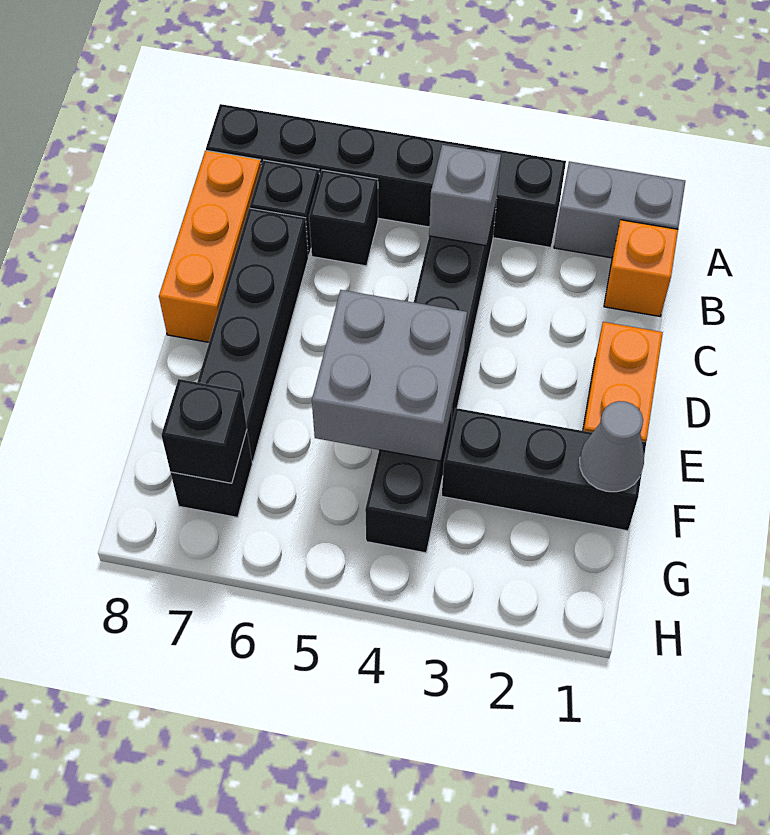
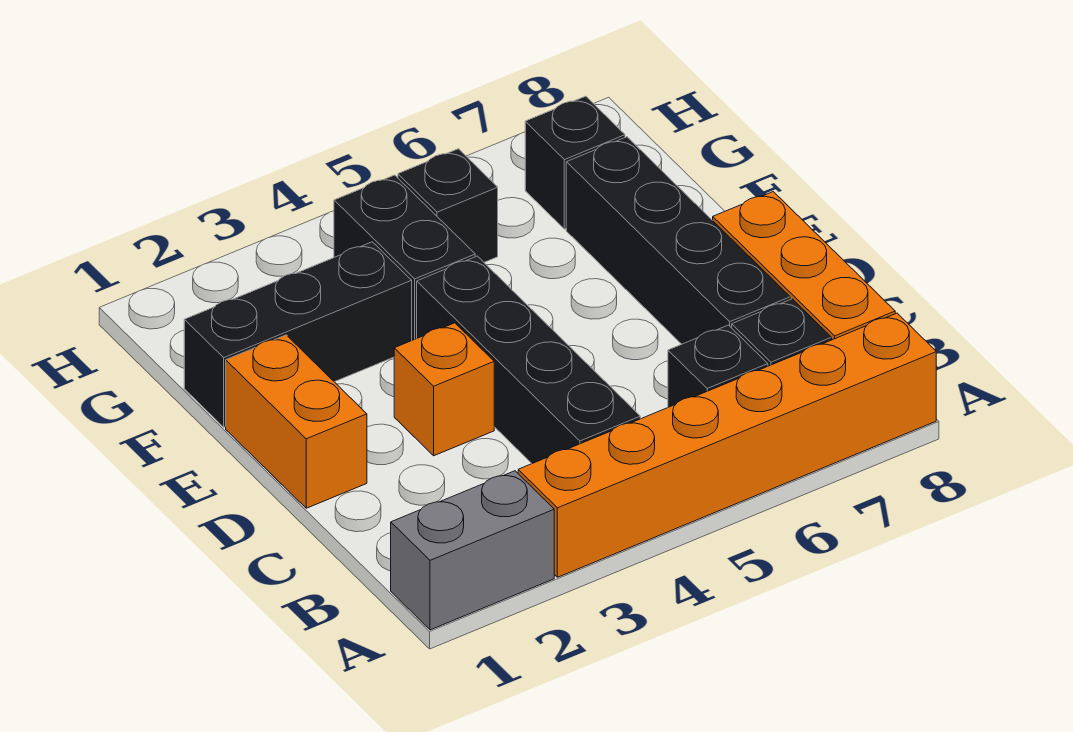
black brick A3:A8 level 1 -> orange brick A3:A8 level 1
orange brick B1 level 1 -> orange brick D3 level 1
grey brick B4 level 2 -> none
grey brick E4:F5 level 2 -> none
grey cone F1 level 2 -> none
black brick G7 level 2 -> black brick G5 level 1

